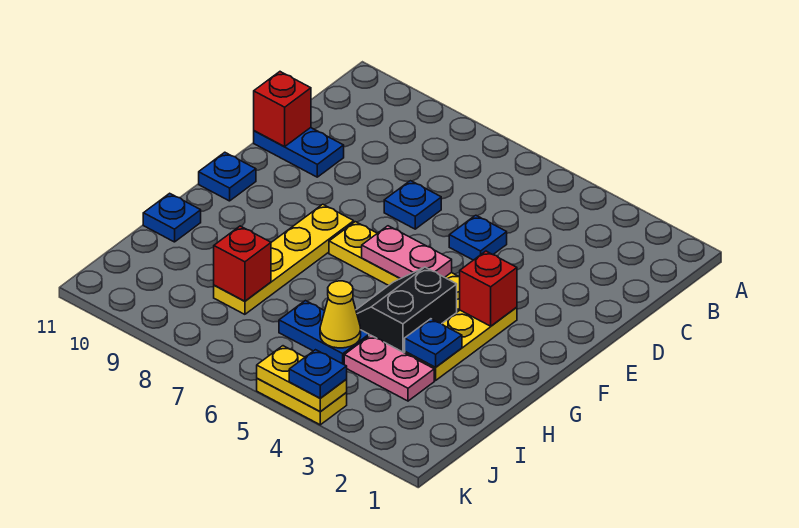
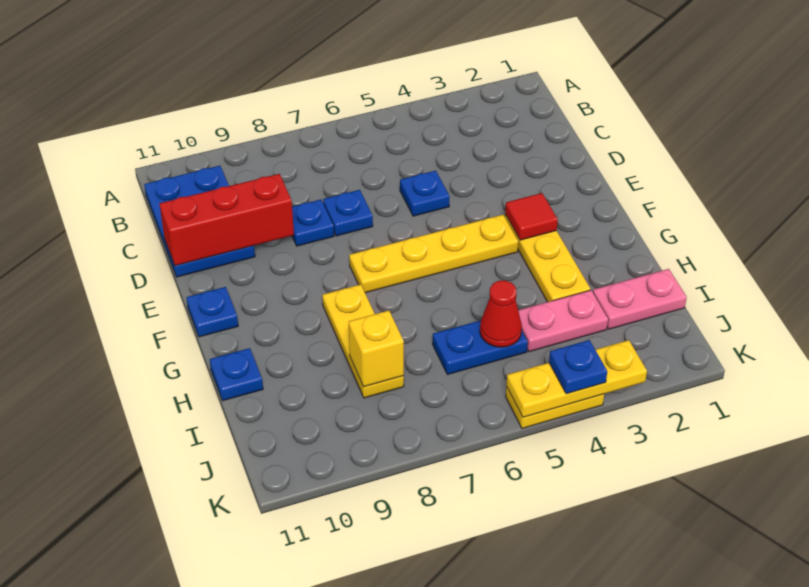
blue plate D10:D11 level 1 -> blue plate B10:D11 level 1
red brick D11 level 2 -> red brick D9:D11 level 2
red brick F3 level 2 -> red tile F3 level 2
pink plate F5:F6 level 2 -> pink plate I1:I2 level 1
yellow plate F8:I8 level 1 -> yellow plate G8:I8 level 1
black slope G4:H5 level 1 top 4 -> none
blue plate H3 level 2 -> blue plate D8 level 1
yellow cone I5 level 2 -> red cone I5 level 2
red brick I8 level 2 -> yellow brick I8 level 2
yellow plate K4:K5 level 2 -> yellow plate K3:K5 level 2

